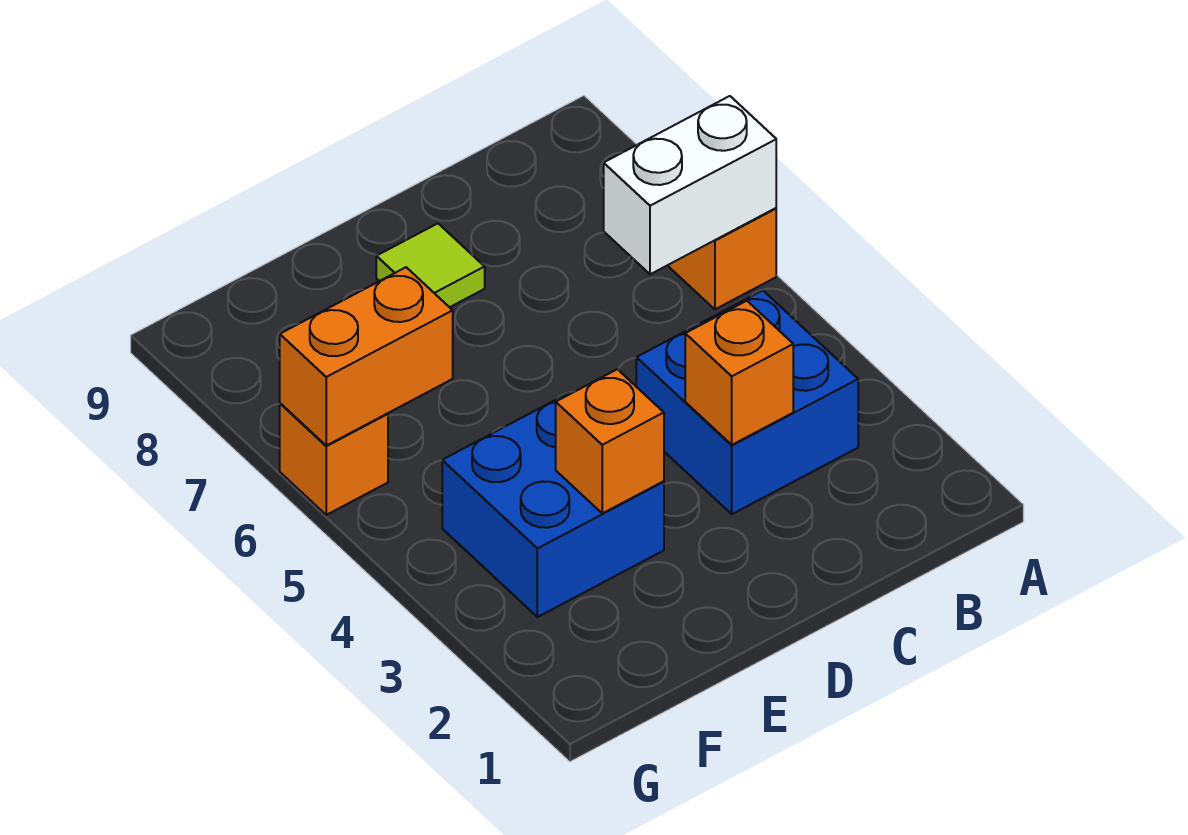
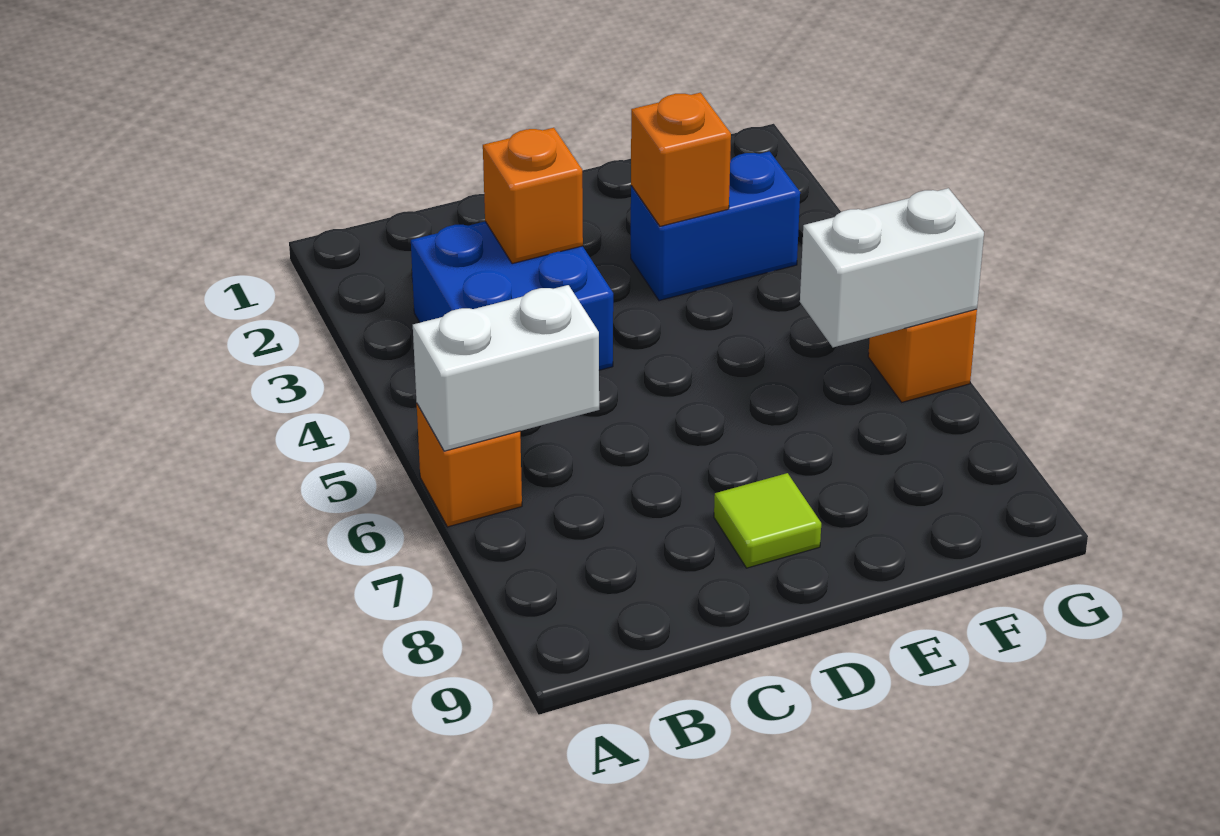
blue brick E3:F4 level 1 -> blue brick E3:F3 level 1
orange brick F6:G6 level 2 -> white brick F6:G6 level 2

